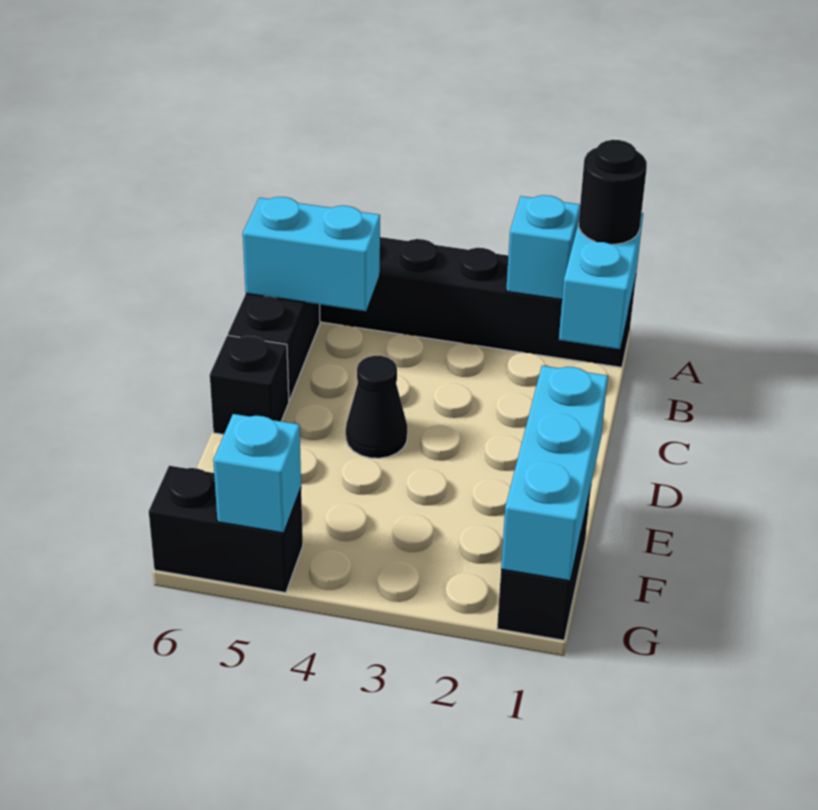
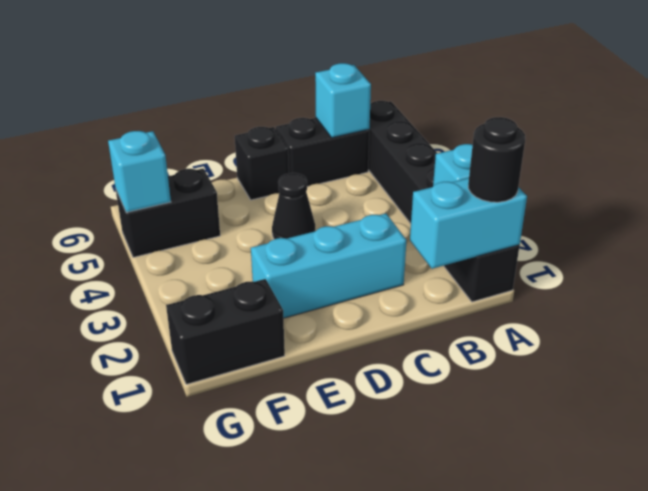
cyan brick B5:B6 level 2 -> cyan brick B6 level 2
cyan brick E1:G1 level 2 -> cyan brick C2:E2 level 1
black brick G5:G6 level 1 -> black brick F5:G5 level 1

